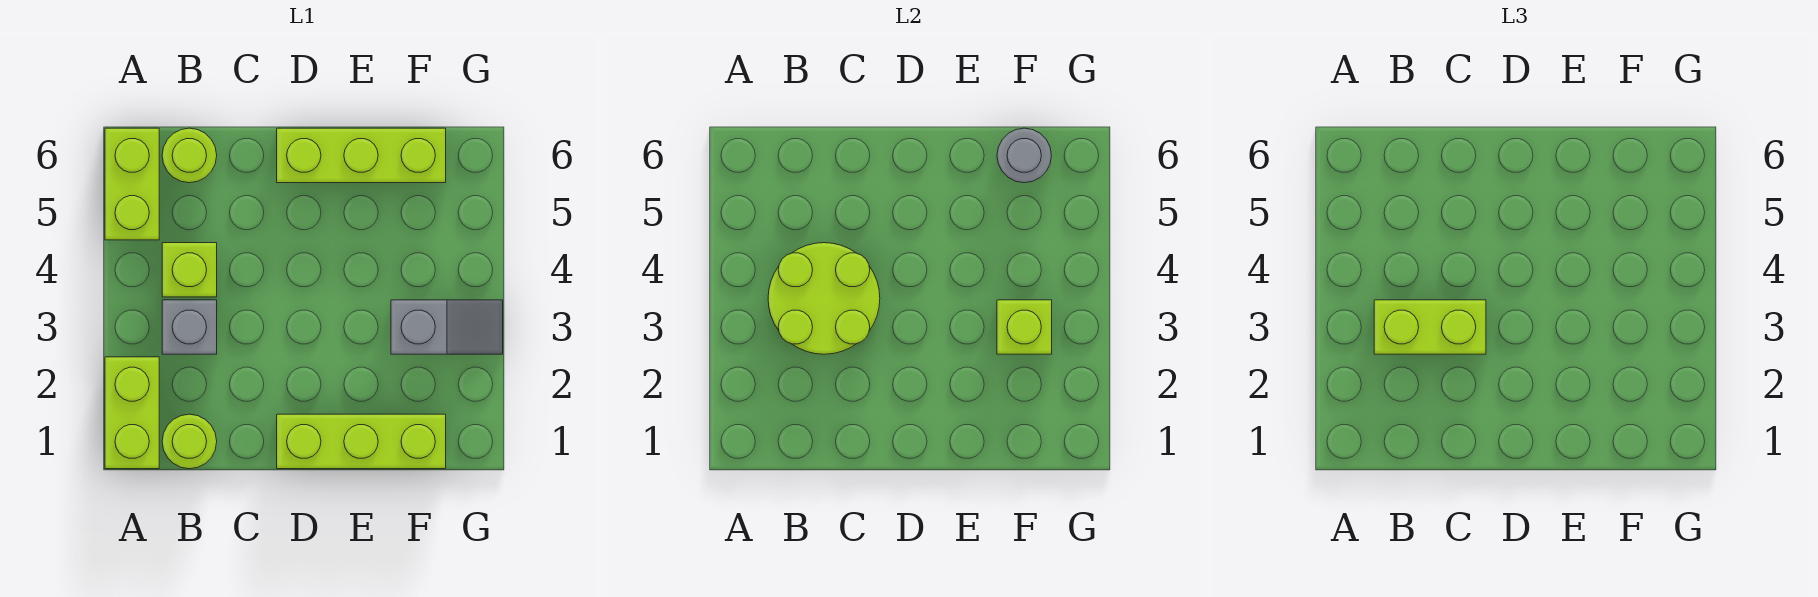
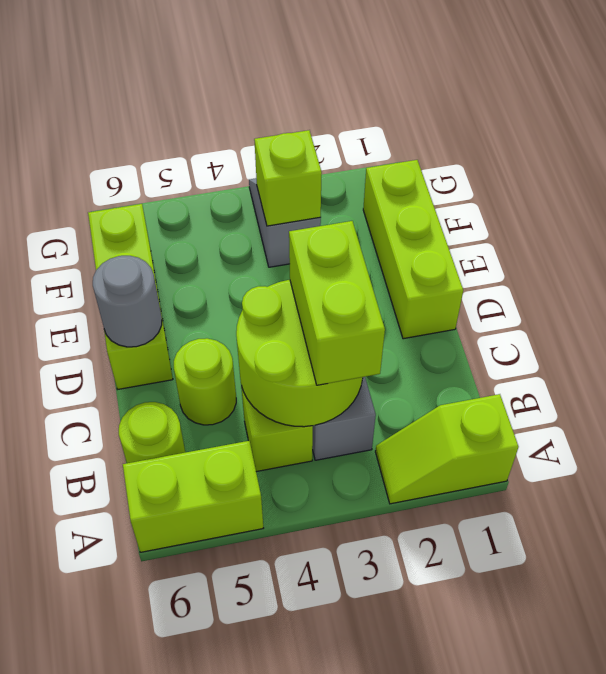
lime brick A1:A2 level 1 -> lime slope A1:A2 level 1 top 1
lime round brick B1 level 1 -> lime round brick C5 level 1
grey round brick F6 level 2 -> grey round brick D6 level 2

